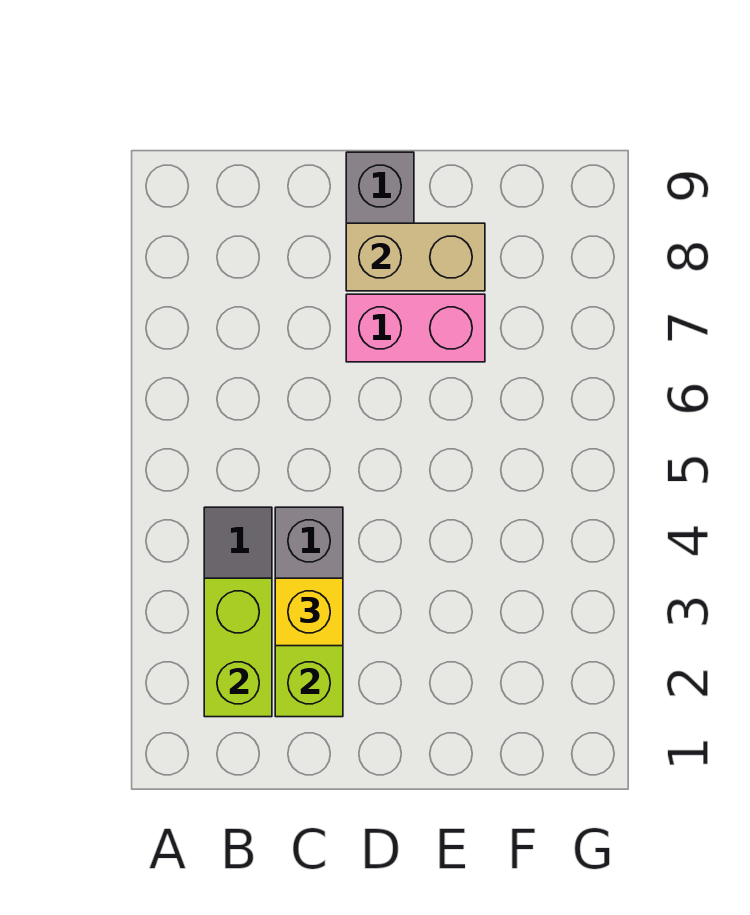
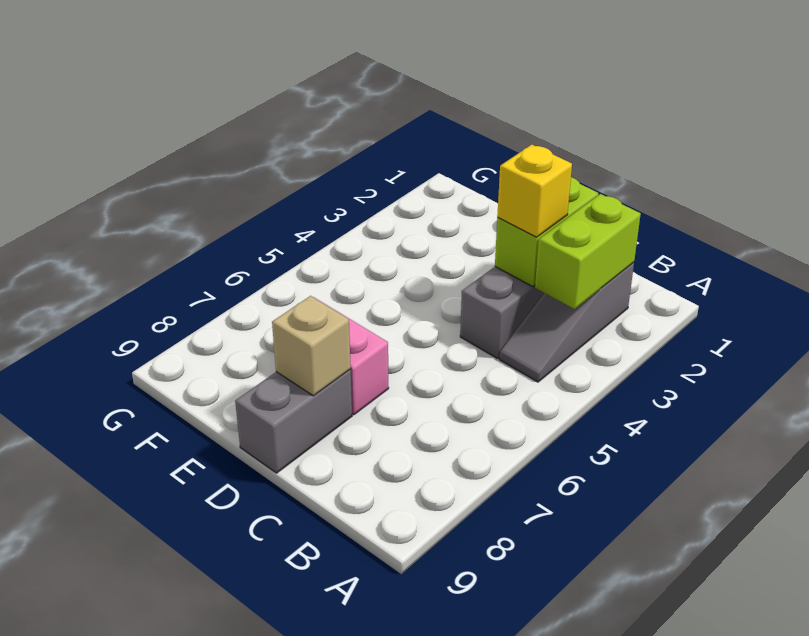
tan brick D8:E8 level 2 -> tan brick D8 level 2

